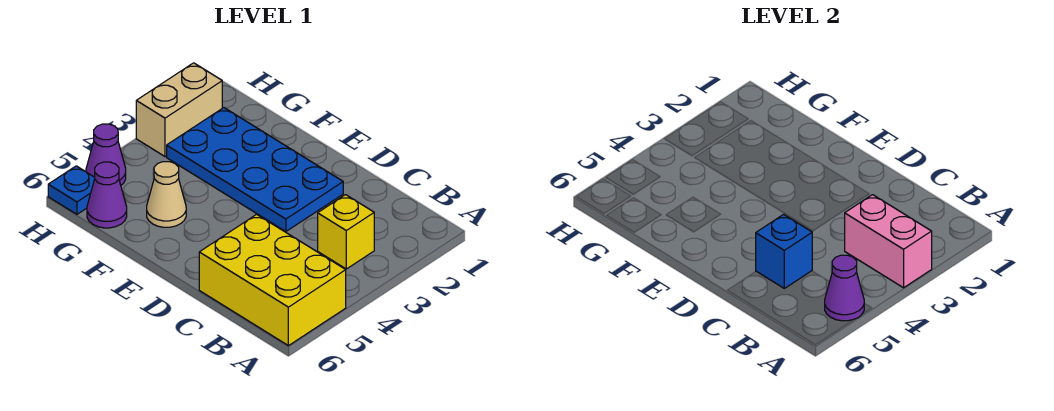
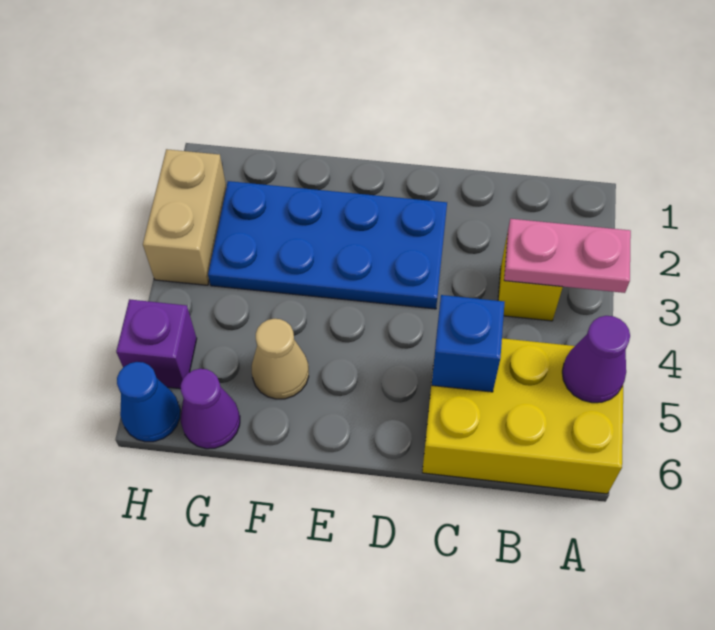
pink brick A3:B3 level 2 -> pink plate A3:B3 level 2
purple cone H5 level 1 -> purple brick H5 level 1
blue plate H6 level 1 -> blue cone H6 level 1

